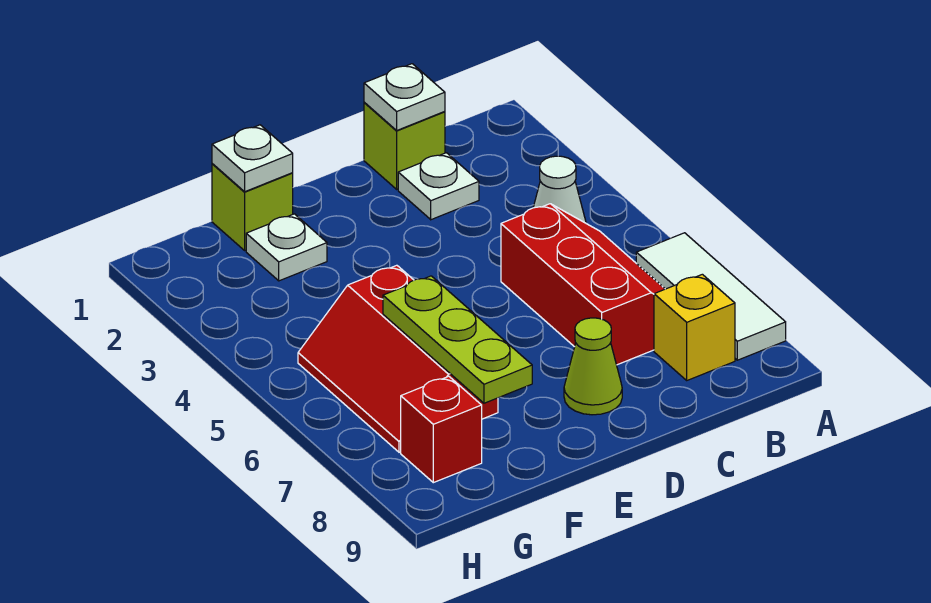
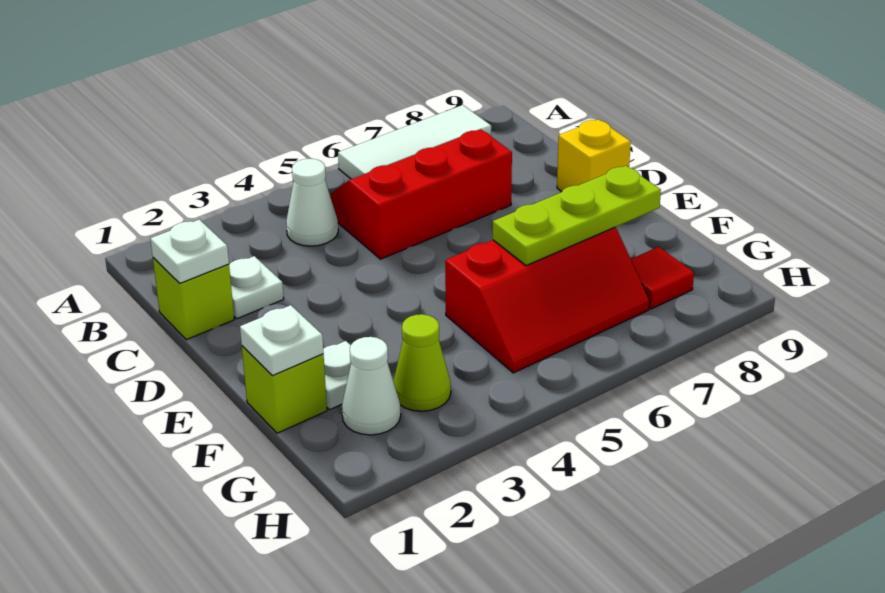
yellow brick B8 level 1 -> yellow brick D9 level 1
lime cone D8 level 1 -> lime cone G3 level 1
none -> white cone G2 level 1
red brick G8 level 1 -> red tile G8 level 1

